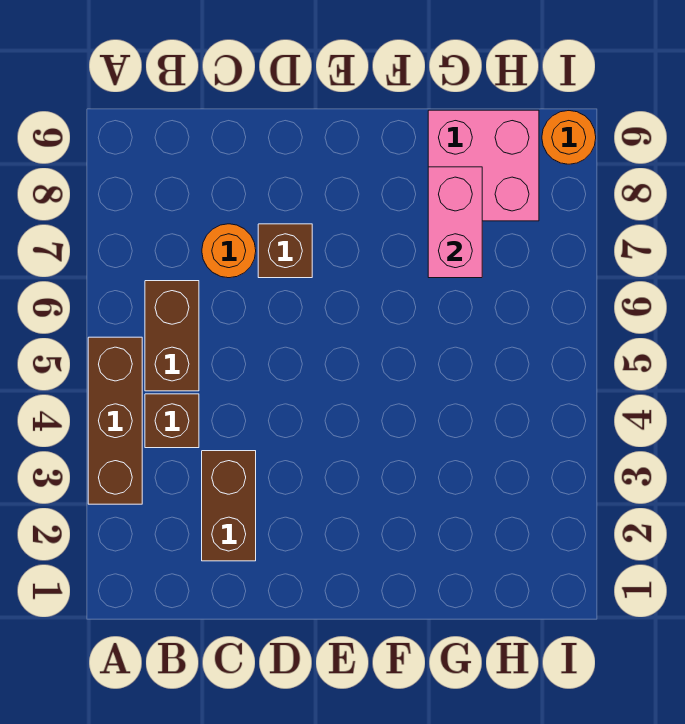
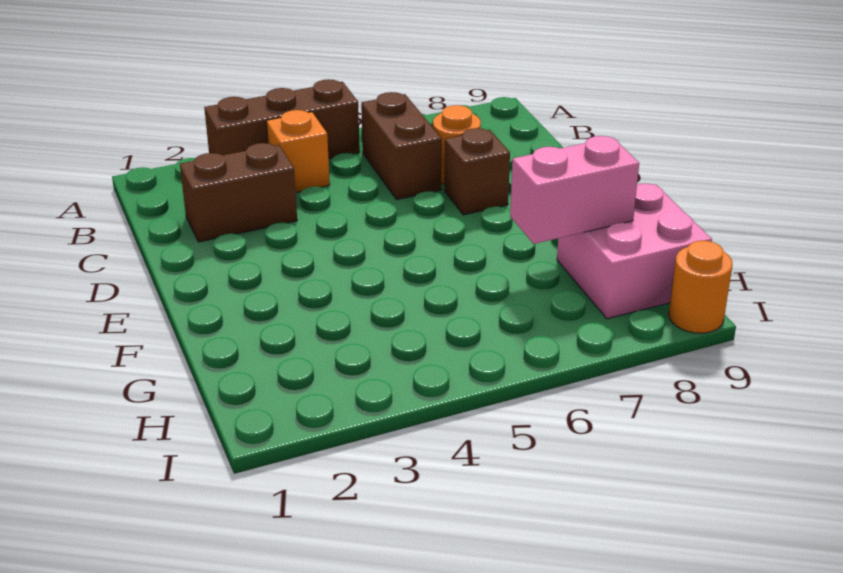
brown brick B4 level 1 -> orange brick B4 level 1
brown brick B5:B6 level 1 -> brown brick B6:C6 level 1

